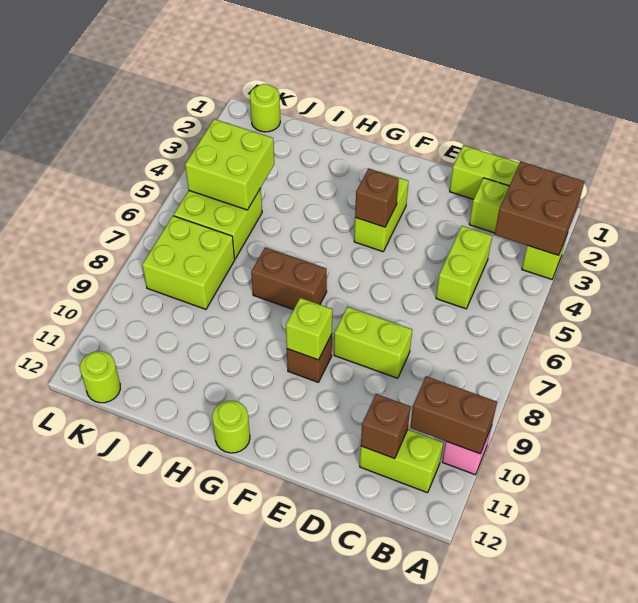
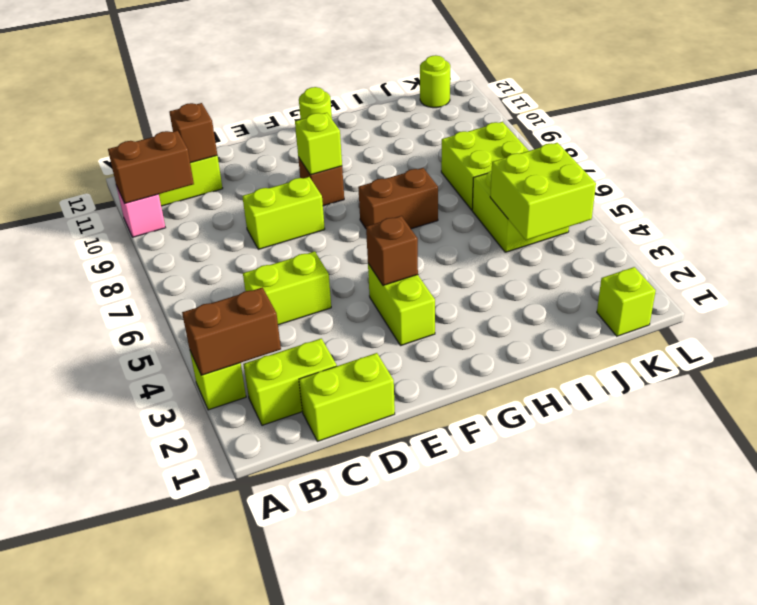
brown brick A2:B3 level 2 -> brown brick A3:B3 level 2
lime brick C4:C5 level 1 -> lime brick C5:D5 level 1
lime round brick K1 level 1 -> lime brick K1 level 1

